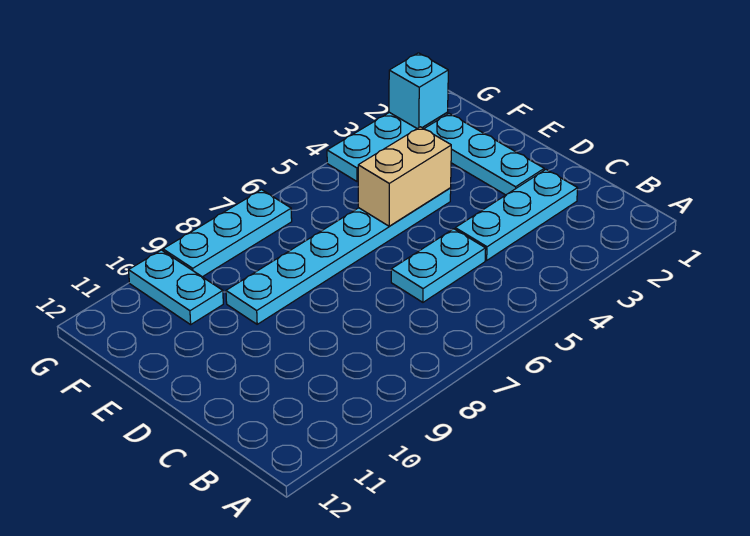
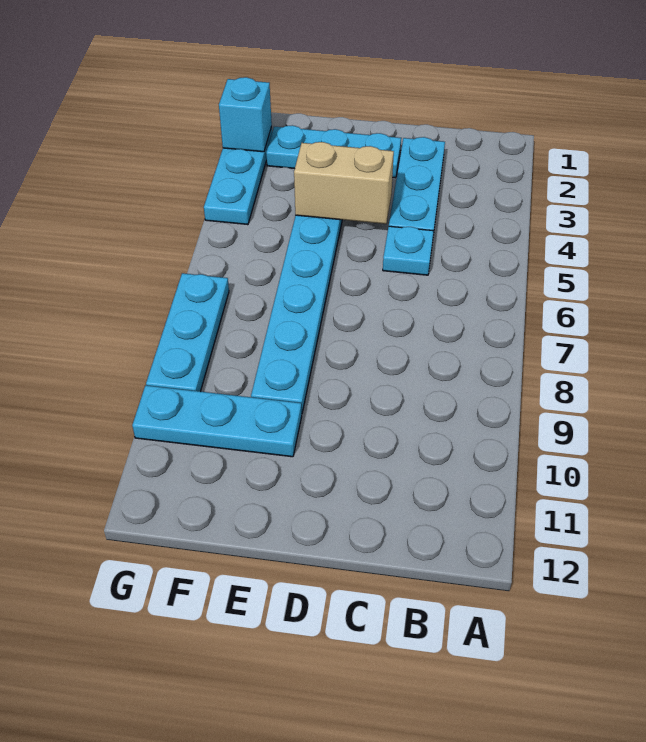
cyan plate C5:C6 level 1 -> cyan plate C5 level 1
tan brick E4:E5 level 2 -> tan brick D4:E4 level 2
cyan plate F10:G10 level 1 -> cyan plate E10:G10 level 1

